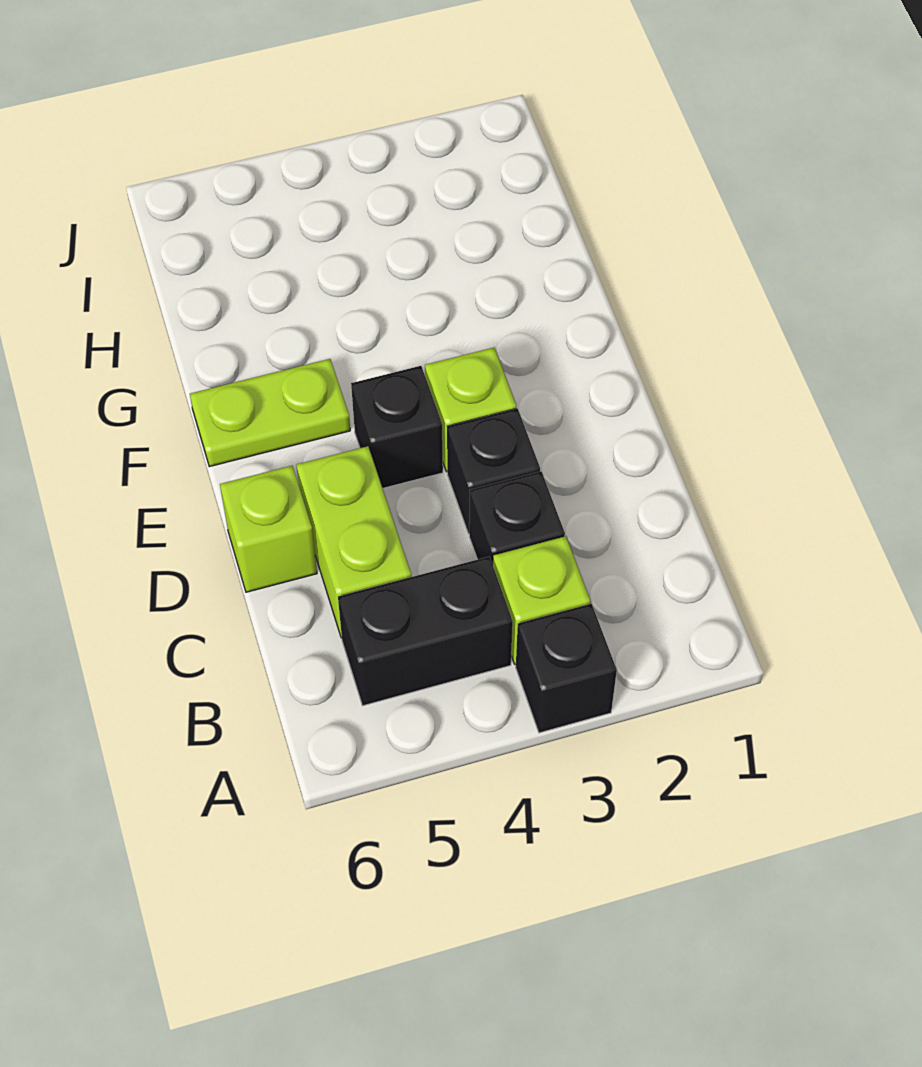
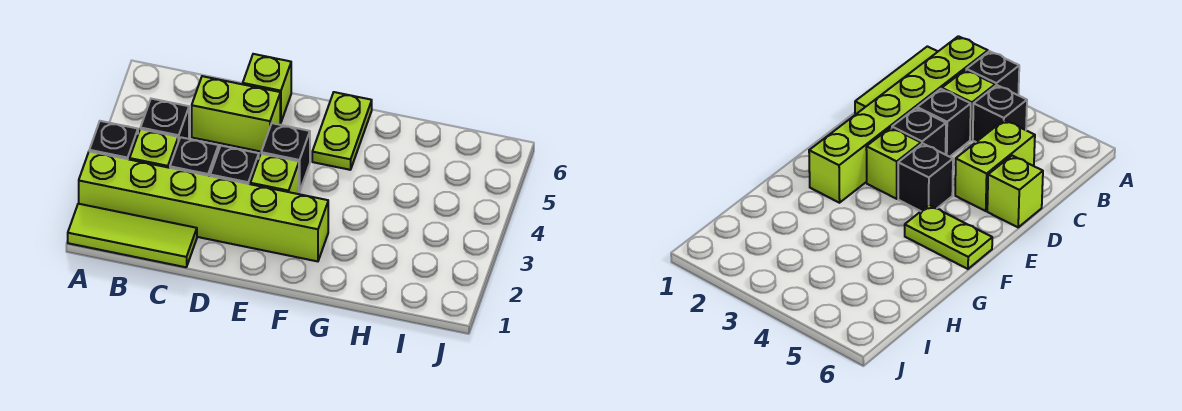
none -> lime tile A1:C1 level 1
none -> lime brick A2:F2 level 1
black brick B4:B5 level 1 -> black brick B4 level 1

